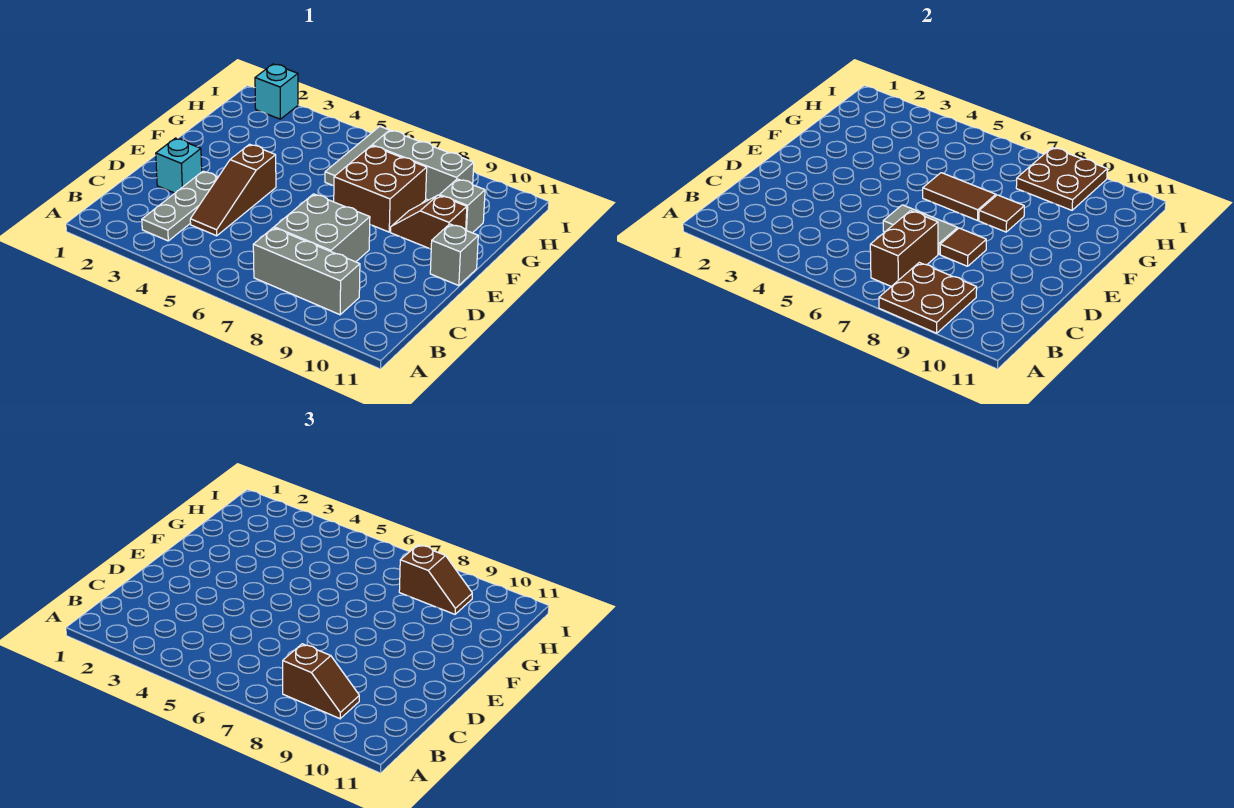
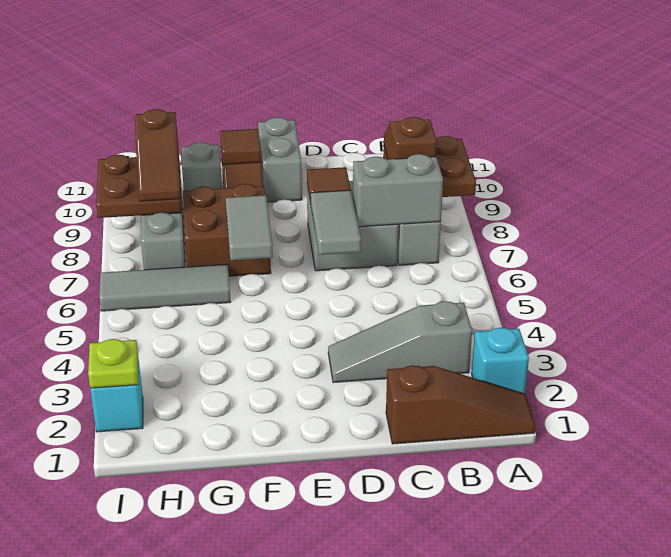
grey plate B3:D3 level 1 -> grey slope B3:D3 level 1 top B
brown brick B7:C7 level 2 -> grey brick B7:C7 level 2
brown slope C4:E4 level 1 top E -> brown slope A1:C1 level 1 top C
cyan brick D2 level 1 -> cyan brick A2 level 1
grey brick E11 level 1 -> grey brick E10:E11 level 1
brown tile F6:F7 level 2 -> grey tile F6:F7 level 2
brown tile F8 level 2 -> brown tile F10 level 2
brown slope H8:H9 level 3 top 8 -> brown slope H8:H9 level 3 top 9
none -> lime plate I2 level 2

